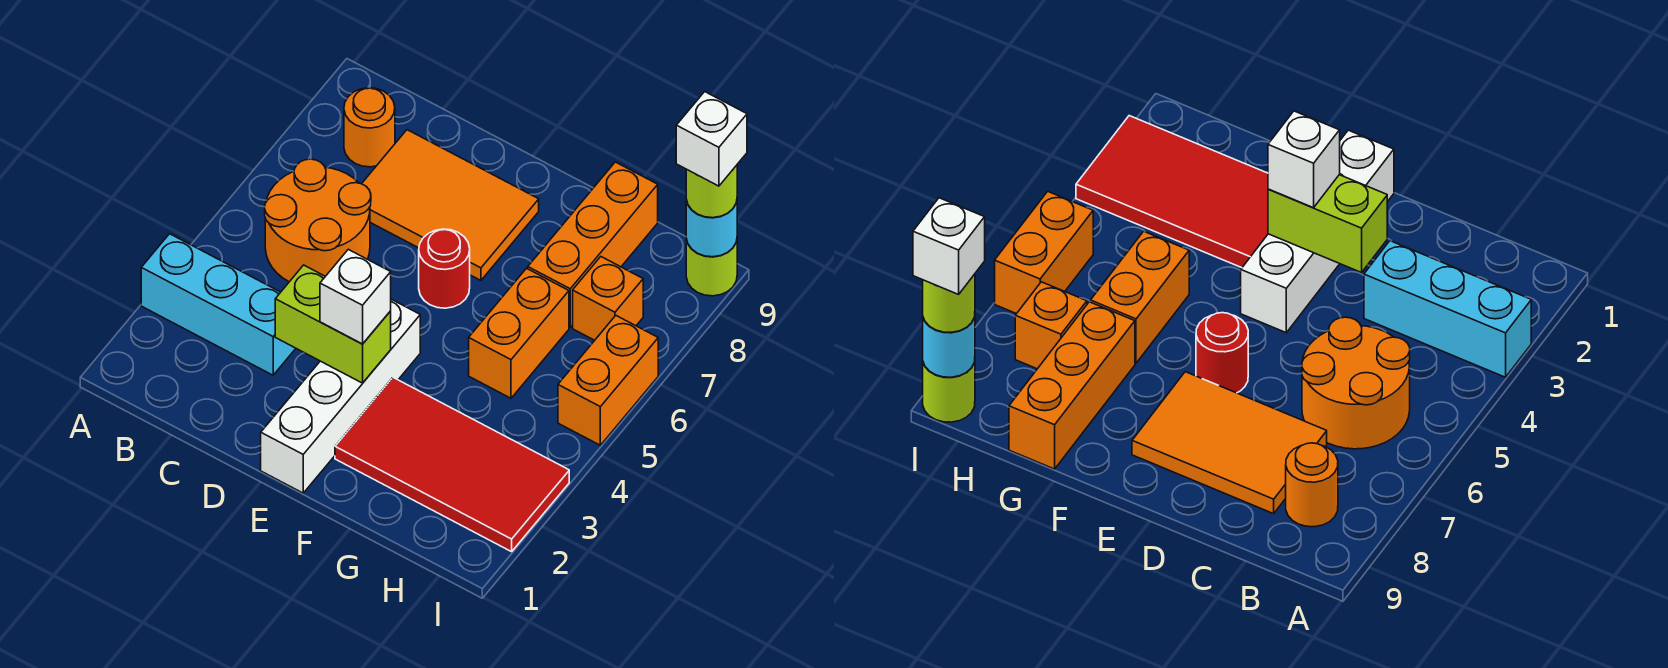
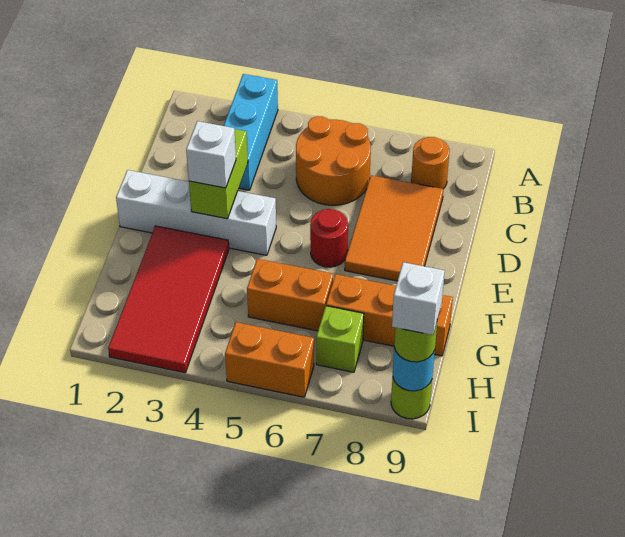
orange brick H7 level 1 -> lime brick H7 level 1

